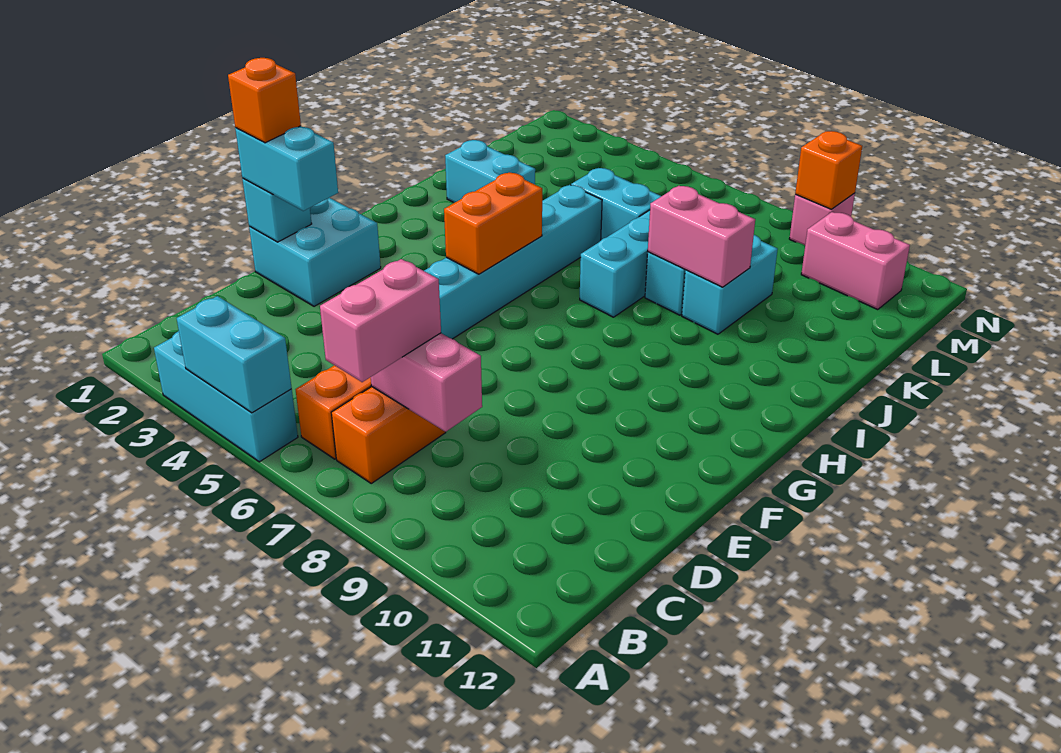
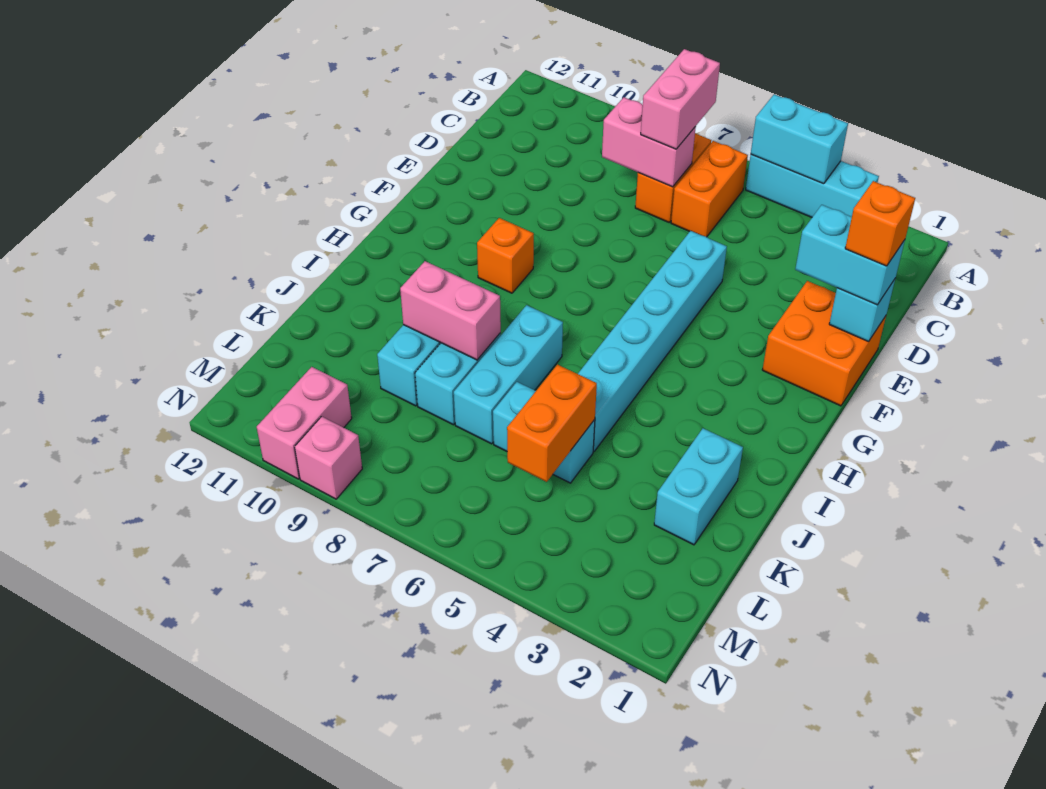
cyan brick E1:F2 level 1 -> orange brick E1:F2 level 1
orange brick G5:H5 level 2 -> orange brick K5:L5 level 2
cyan brick J2:J3 level 1 -> cyan brick J2:K2 level 1
pink brick M10:M11 level 1 -> pink brick M10:N10 level 1
orange brick N9 level 2 -> orange brick G9 level 1

